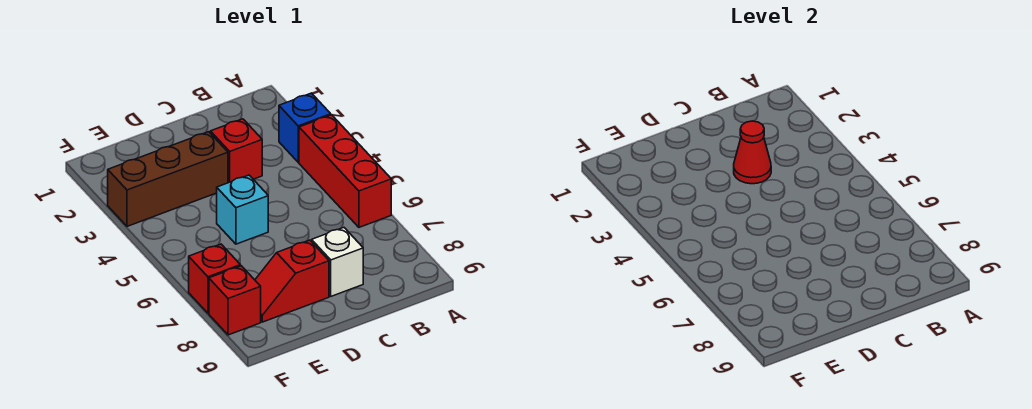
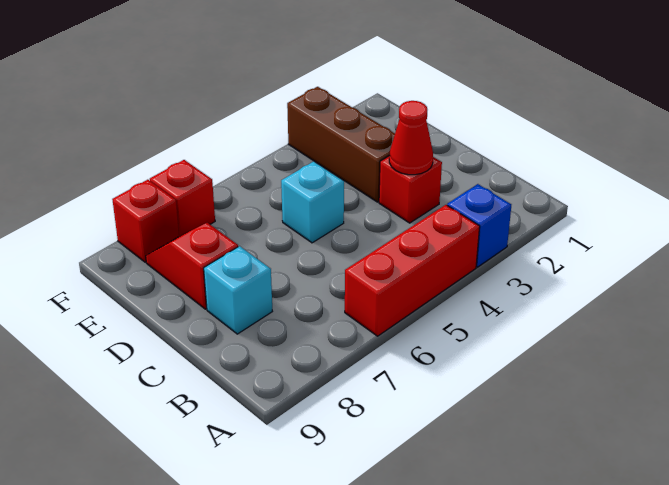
white brick C8 level 1 -> cyan brick C8 level 1

